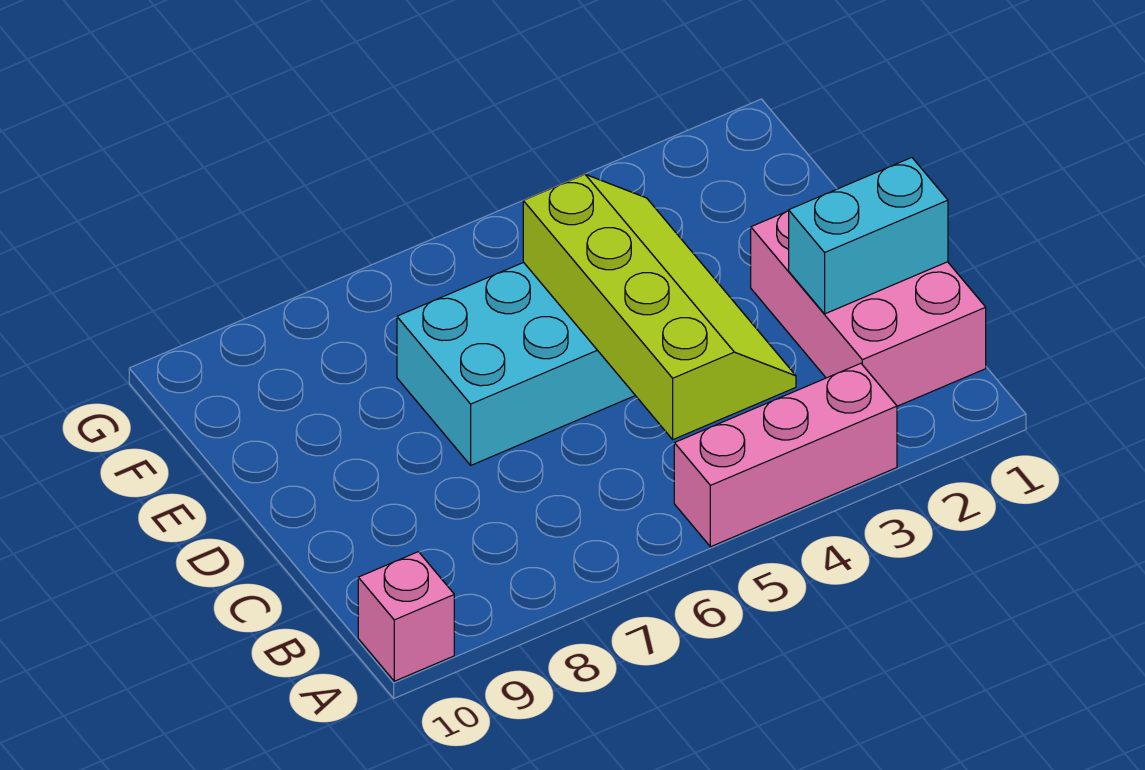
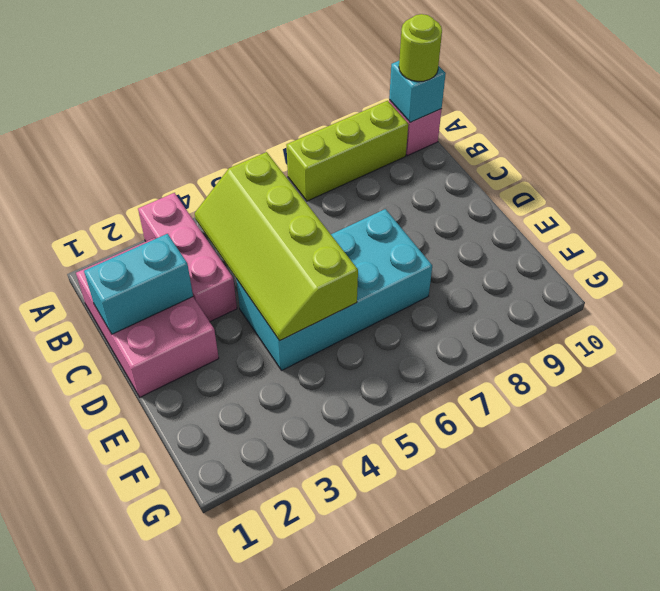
pink brick A3:A5 level 1 -> pink brick A3:C3 level 1
none -> lime brick A7:A9 level 1
none -> cyan brick A10 level 2
none -> lime round brick A10 level 3

